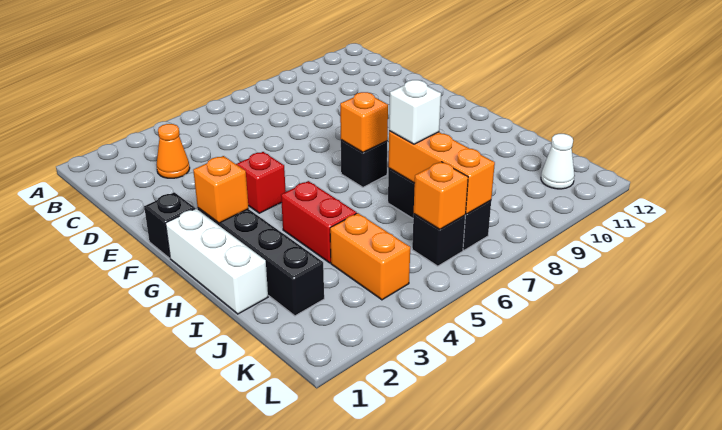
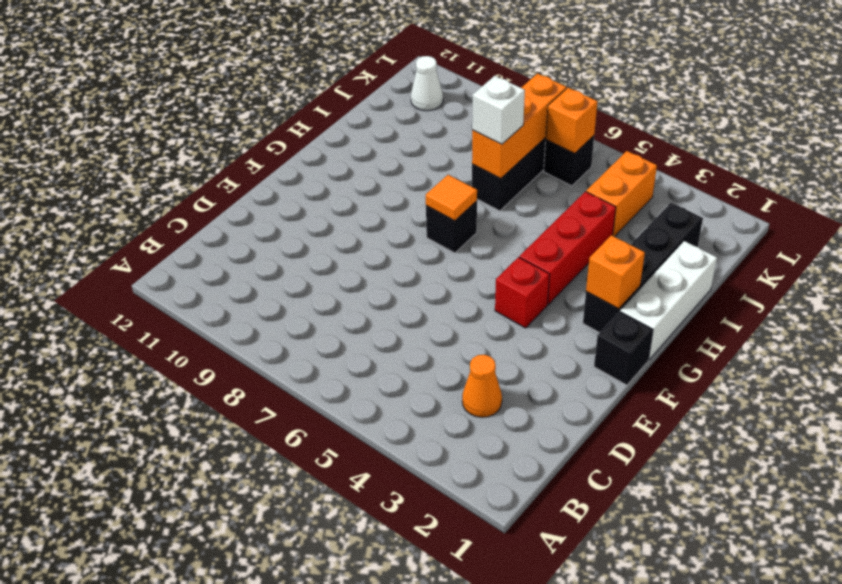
orange brick G7 level 2 -> orange tile G7 level 2
red brick H4:I4 level 1 -> red brick G4:I4 level 1

